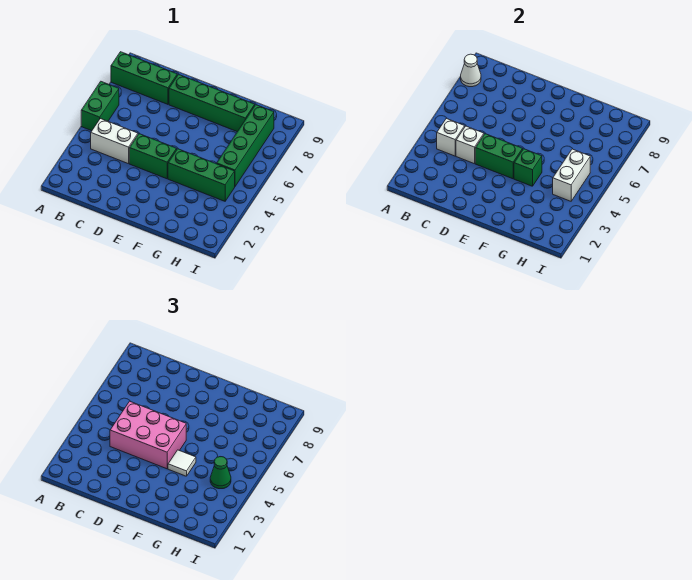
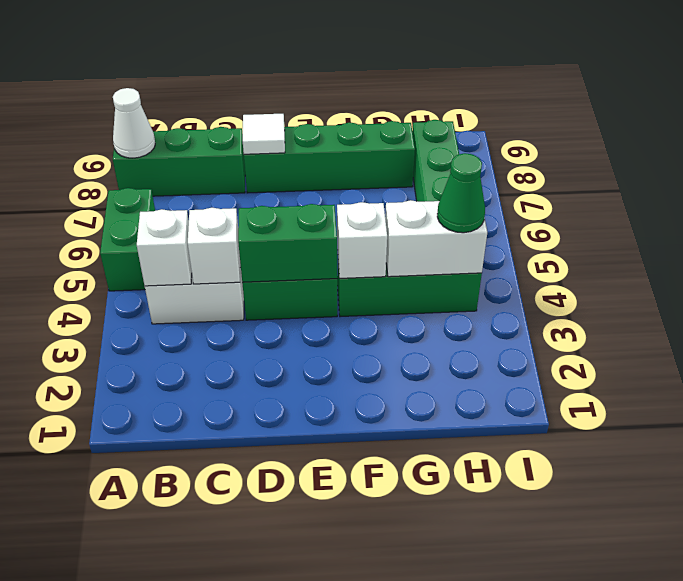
pink brick C4:E5 level 3 -> none
green brick F4 level 2 -> white brick F4 level 2
white tile F4 level 3 -> white tile D8 level 2
white brick H4:H5 level 2 -> white brick G4:H4 level 2

